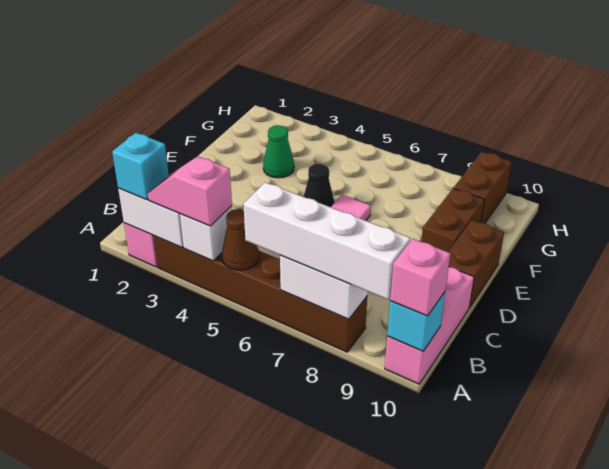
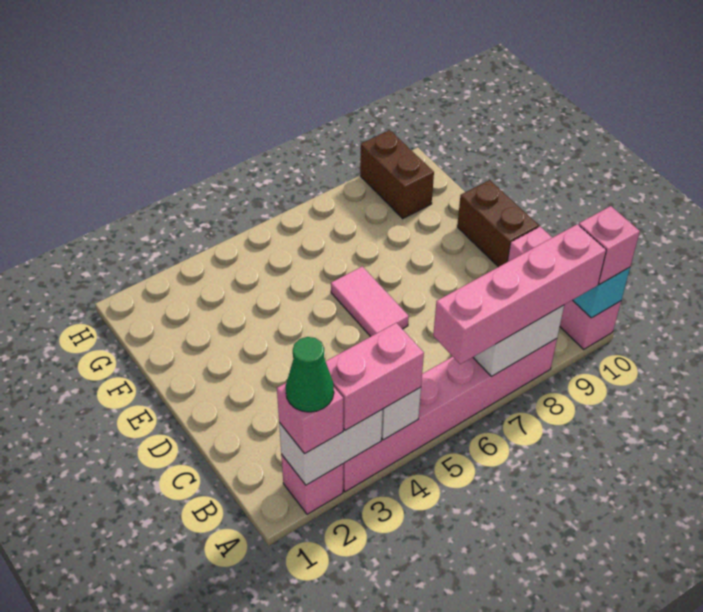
cyan brick A2 level 3 -> pink brick A2 level 3
brown brick A3:A8 level 1 -> pink brick A3:A8 level 1
pink slope A3:A4 level 3 top 4 -> pink brick A3:A4 level 3
brown cone A5 level 2 -> none
white brick A6:A9 level 3 -> pink brick A6:A9 level 3
black cone E5 level 1 -> none
brown brick E9:F9 level 1 -> none
green cone F3 level 1 -> green cone A2 level 4

